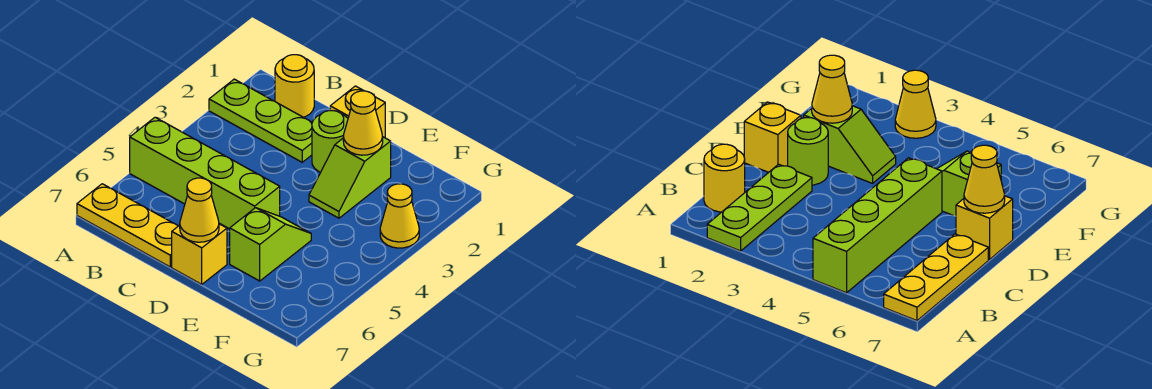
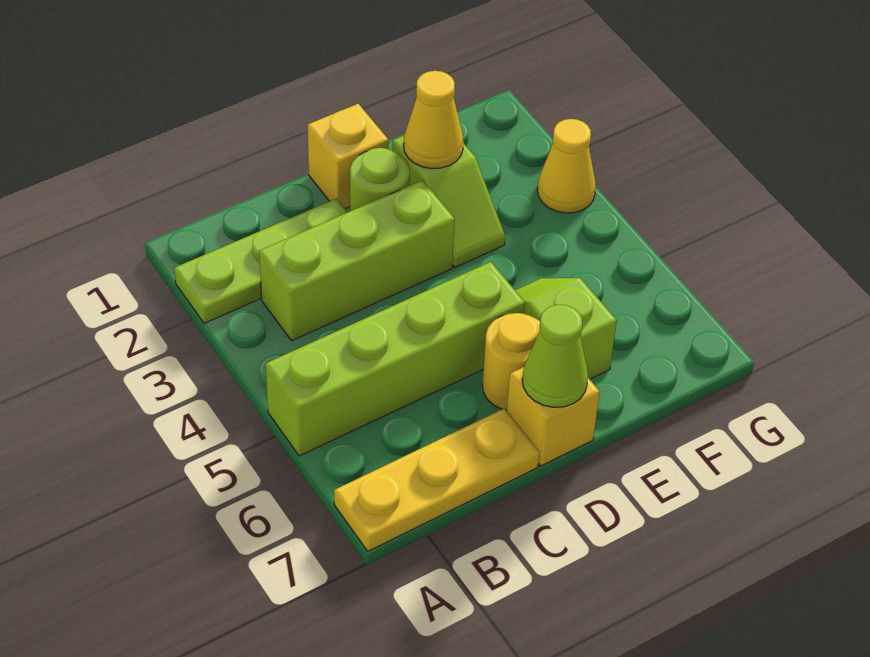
yellow round brick B1 level 1 -> yellow round brick D6 level 1
none -> lime brick B3:D3 level 1
yellow cone D7 level 2 -> lime cone D7 level 2

